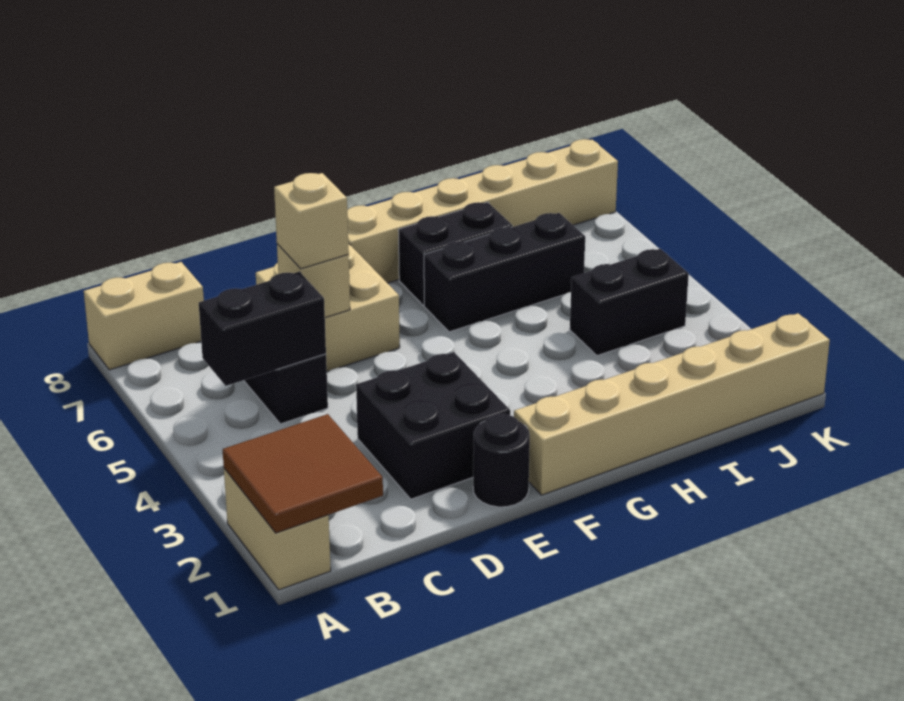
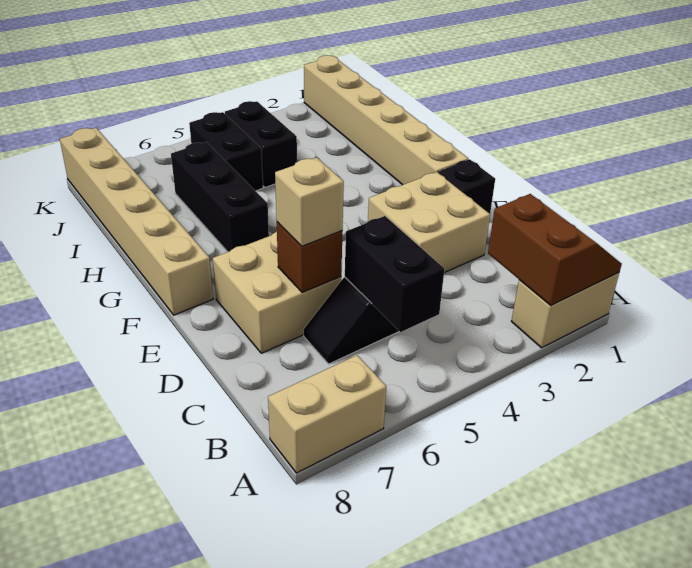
brown tile A1:B2 level 2 -> brown slope A1:B2 level 2 top 2
tan brick A8:B8 level 1 -> tan brick A7:A8 level 1
black brick D2:E3 level 1 -> tan brick D2:E3 level 1
tan brick D6 level 2 -> brown brick D6 level 2
black round brick E1 level 1 -> black brick E1 level 1
black brick G7:H7 level 1 -> black brick I5:J5 level 1

